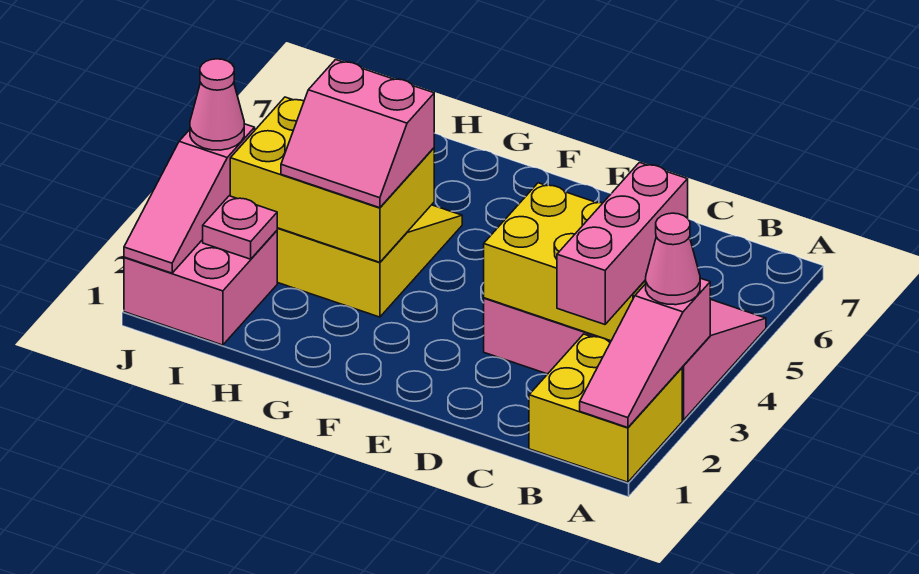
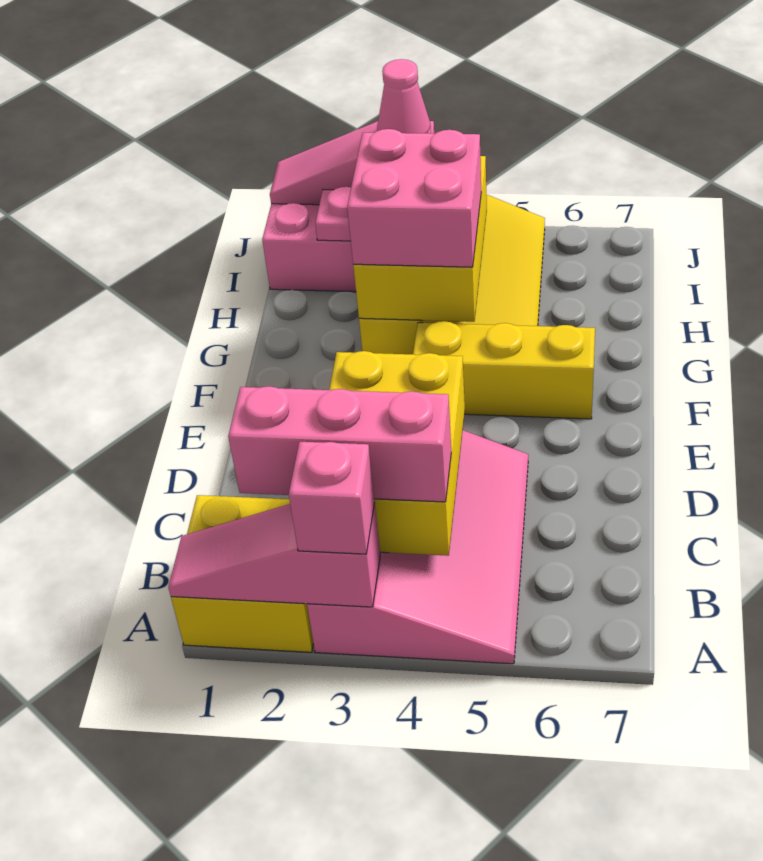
pink cone A3 level 3 -> pink brick A3 level 3
none -> yellow brick F4:F6 level 1
pink slope G3:H4 level 3 top 4 -> pink brick G3:H4 level 3

